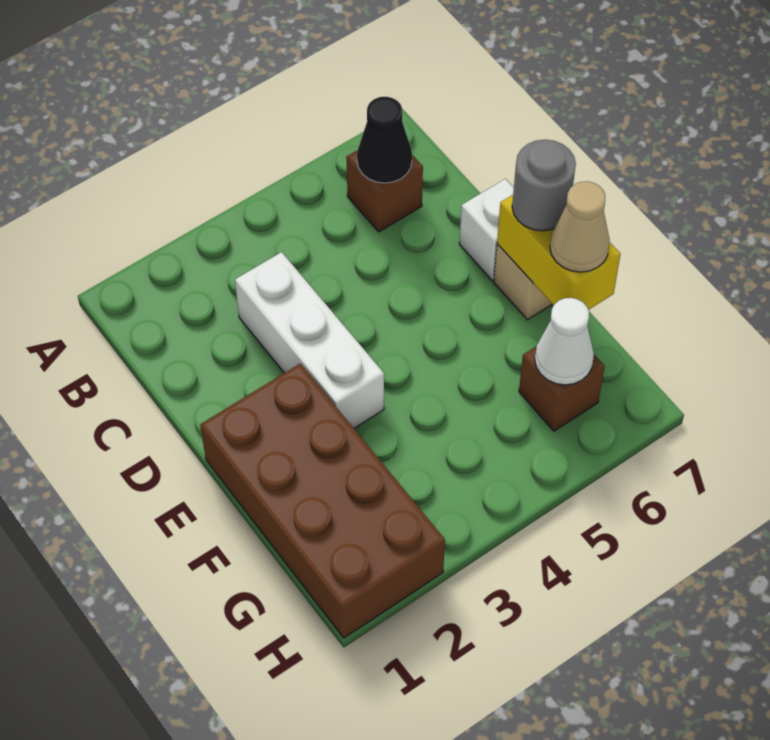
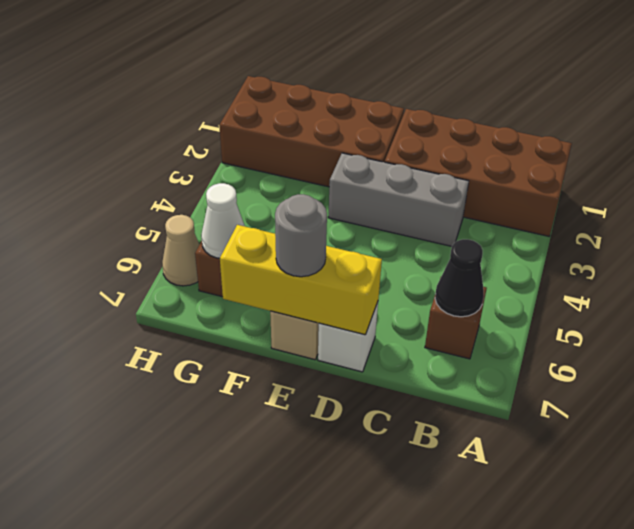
none -> brown brick A1:D2 level 1
white brick C3:E3 level 1 -> grey brick C3:E3 level 1
yellow brick E7:F7 level 2 -> yellow brick D7:F7 level 2
tan cone F7 level 3 -> tan cone H6 level 1

